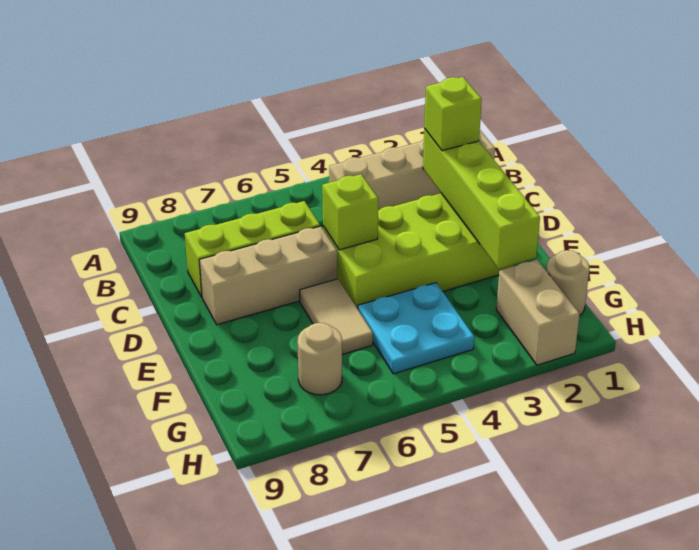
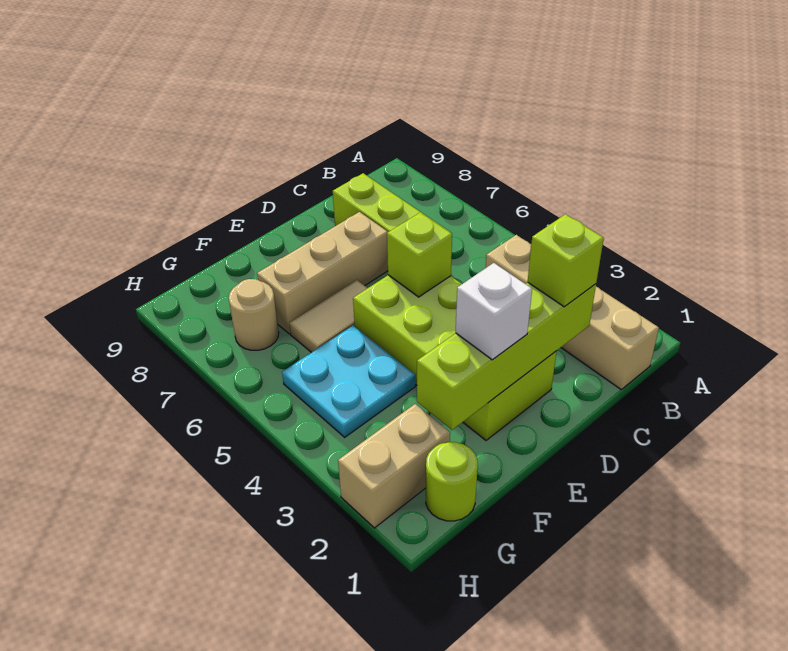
tan brick D6:D8 level 1 -> tan brick D7:F7 level 1
none -> white brick E2 level 3
tan round brick G1 level 1 -> lime round brick G1 level 1

